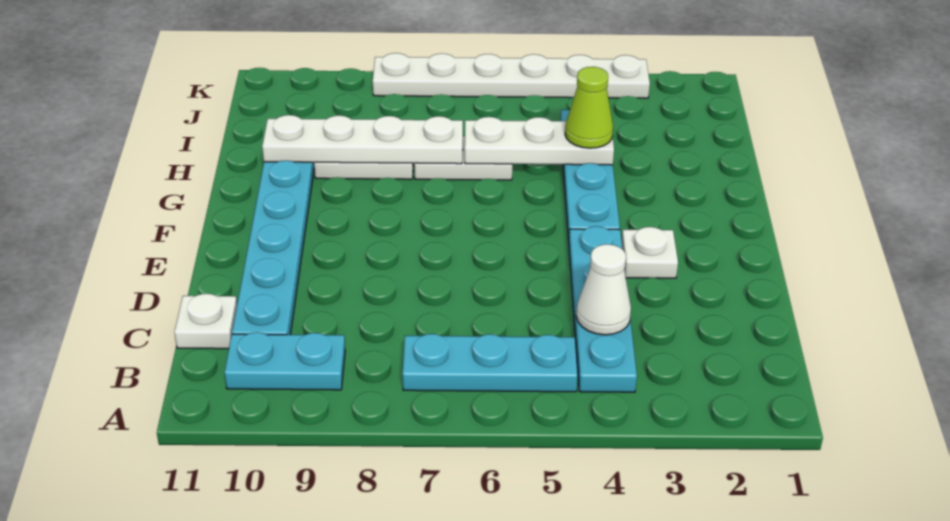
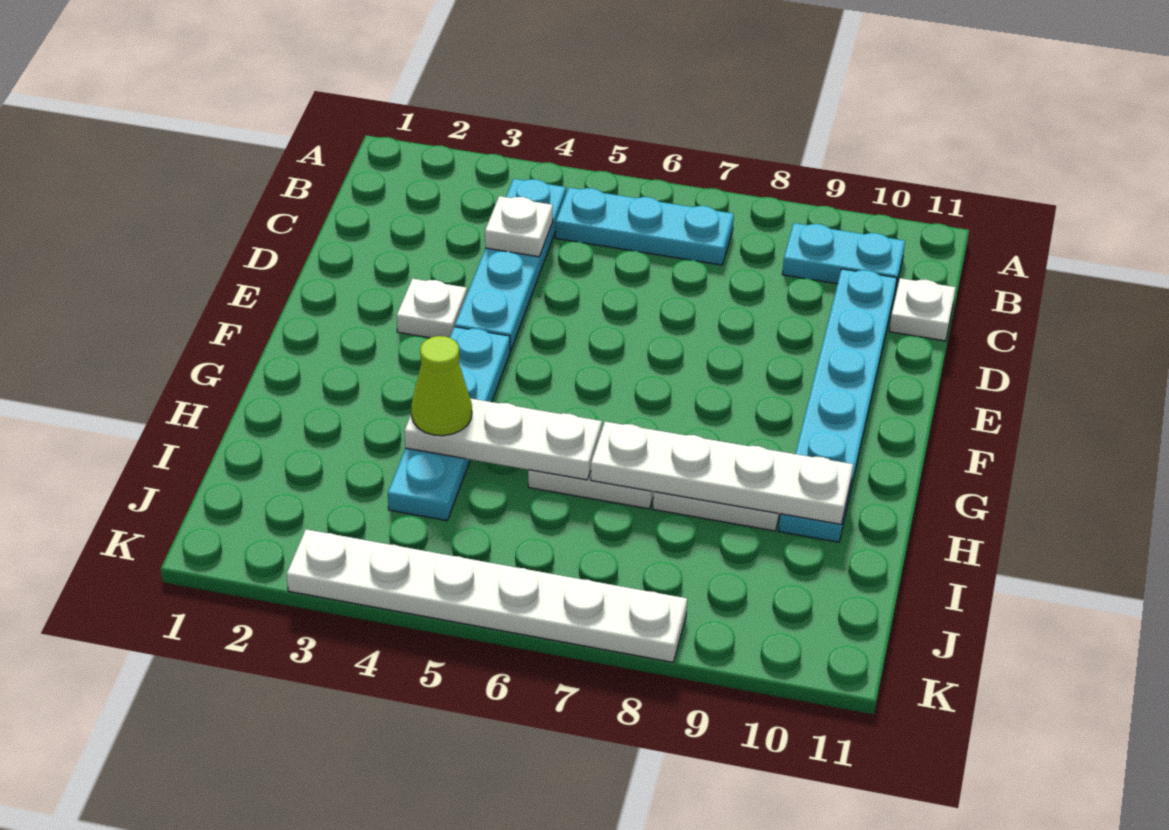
white cone C4 level 2 -> white plate C4 level 2

